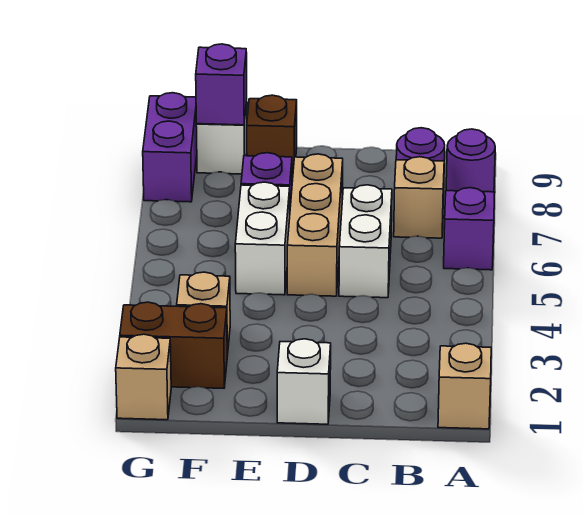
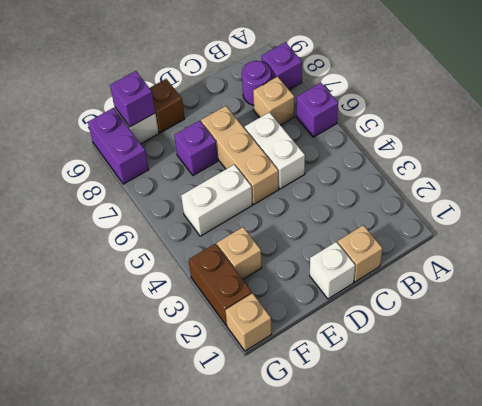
tan brick A1 level 1 -> tan brick C1 level 1
purple round brick A8 level 1 -> purple brick A8 level 1
white brick E5:E6 level 1 -> white brick E5:F5 level 1
brown brick F2:G2 level 1 -> brown brick G2:G3 level 1

